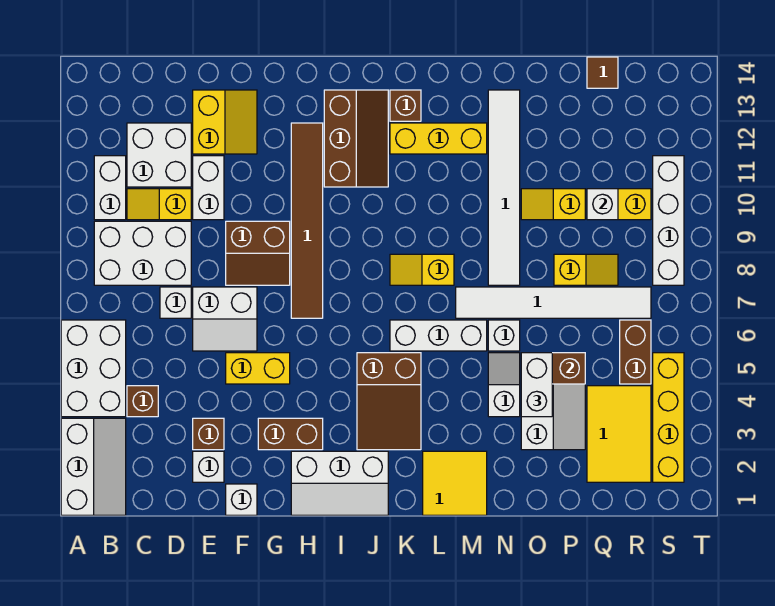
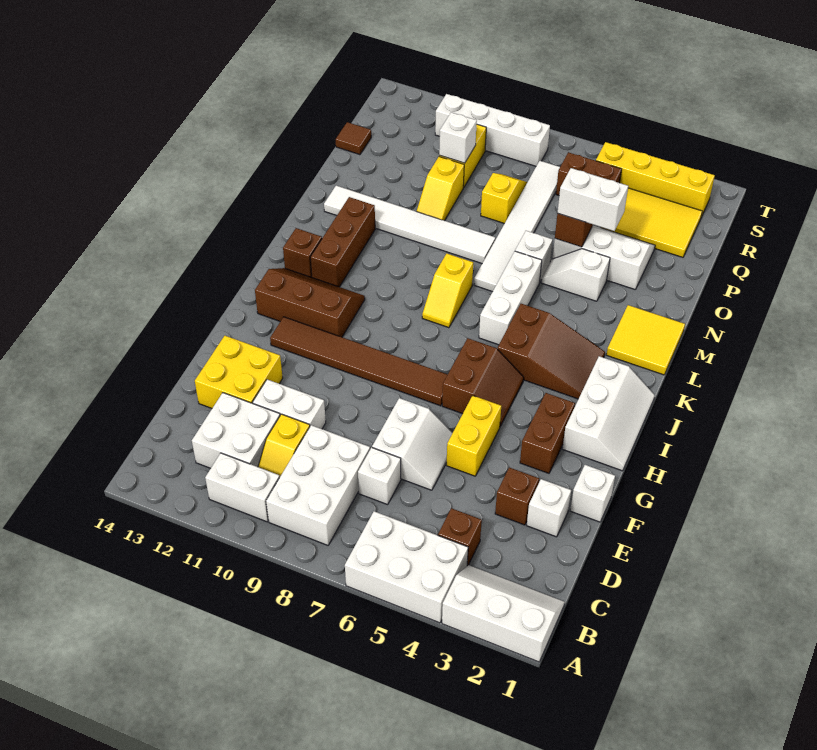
yellow slope E12:F13 level 1 top E -> yellow brick E12:F13 level 1
brown slope F8:G9 level 1 top 9 -> brown slope H5:I6 level 1 top 6
yellow brick K12:M12 level 1 -> brown brick K12:M12 level 1

